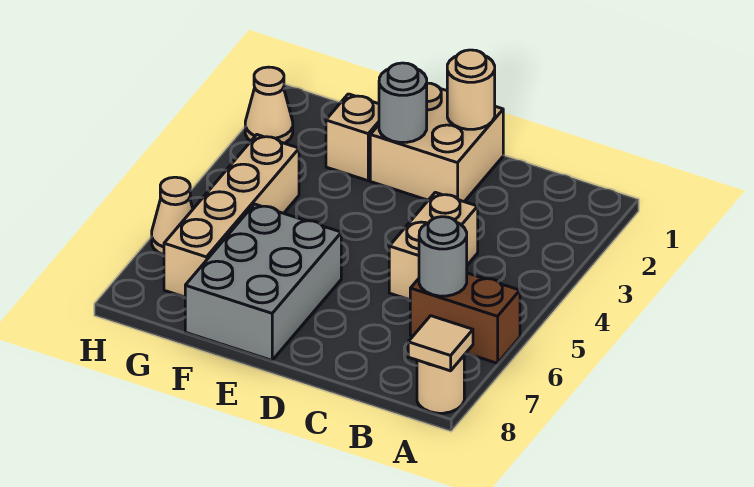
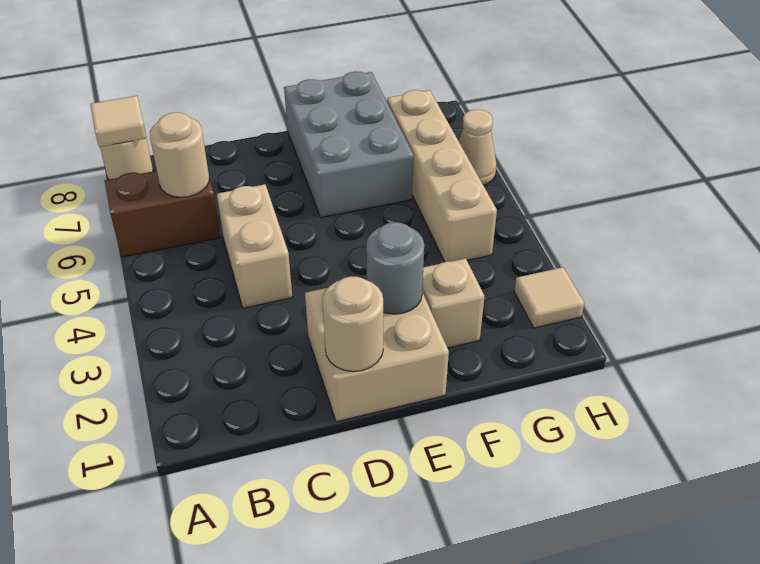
grey round brick B6 level 2 -> tan round brick B6 level 2
tan cone H2 level 1 -> tan tile H2 level 1

